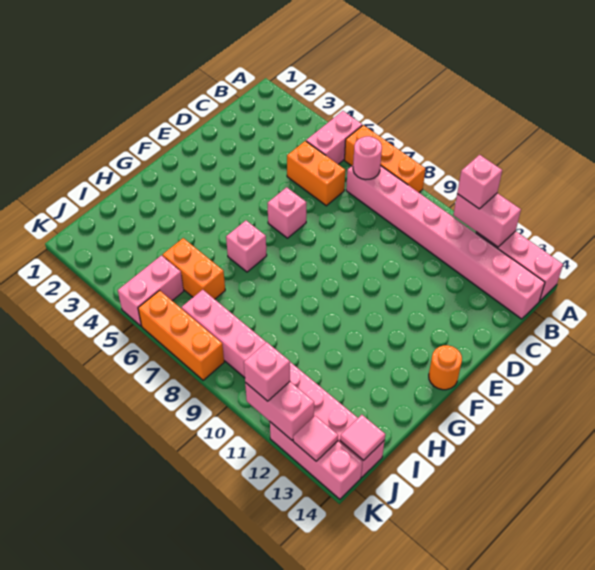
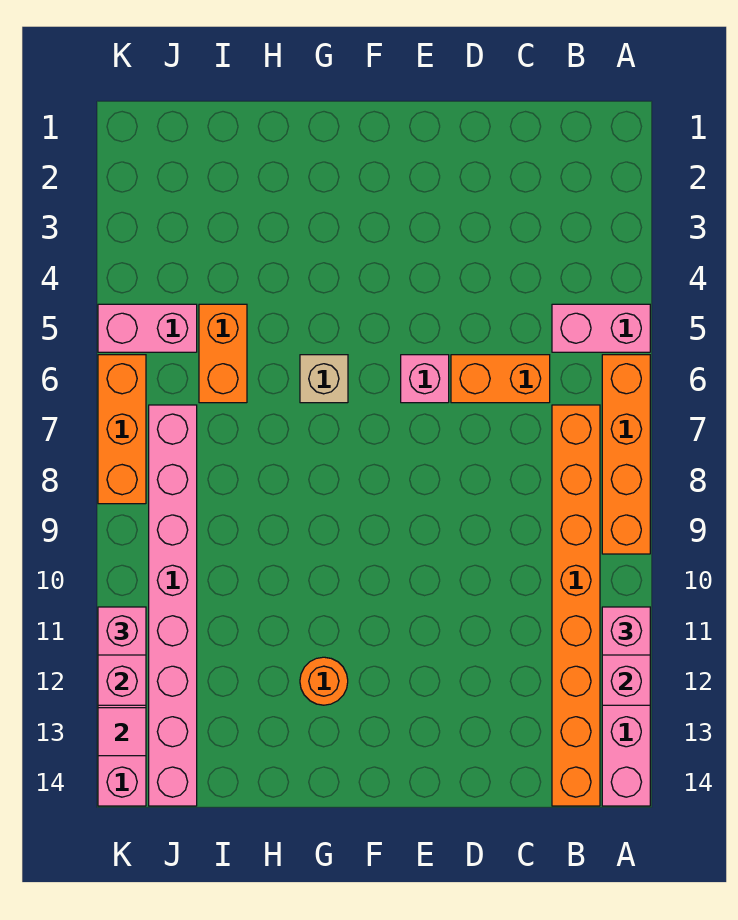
orange brick A6:A8 level 1 -> orange brick A6:A9 level 1
pink brick B7:B14 level 1 -> orange brick B7:B14 level 1
pink round brick B7 level 2 -> none
orange brick C5:C6 level 1 -> orange brick C6:D6 level 1
orange round brick F14 level 1 -> orange round brick G12 level 1
pink brick G6 level 1 -> tan brick G6 level 1
pink tile J14 level 2 -> none

